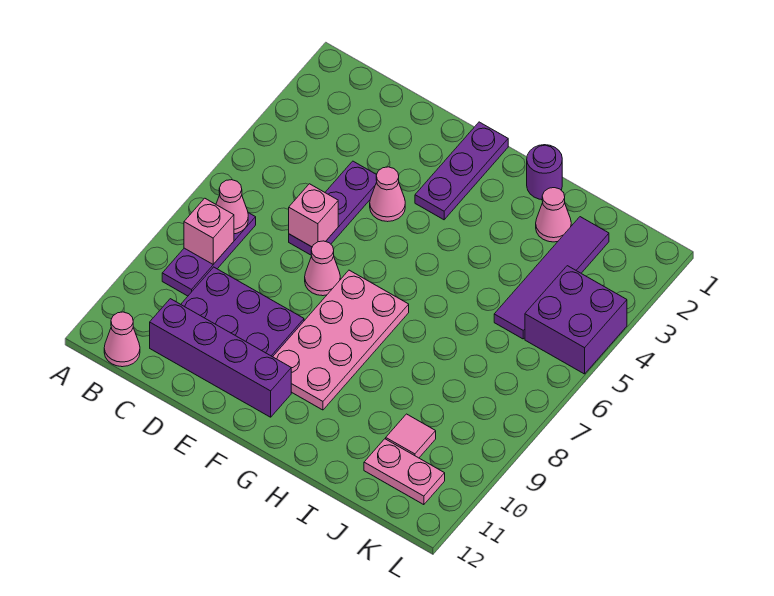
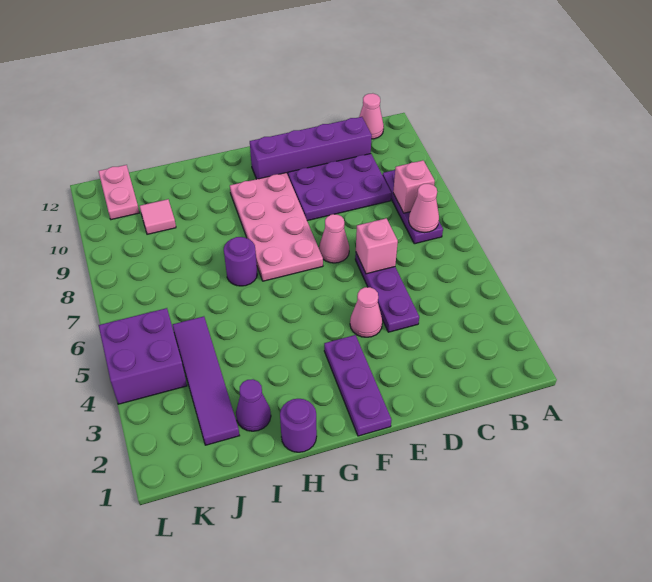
none -> purple round brick H7 level 1
pink cone I2 level 1 -> purple cone I2 level 1
pink plate J11:K11 level 1 -> pink plate K11:K12 level 1

